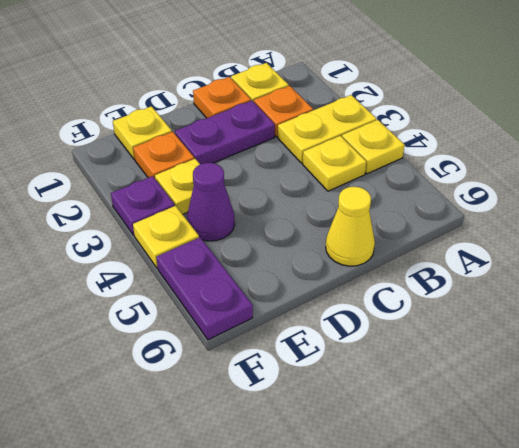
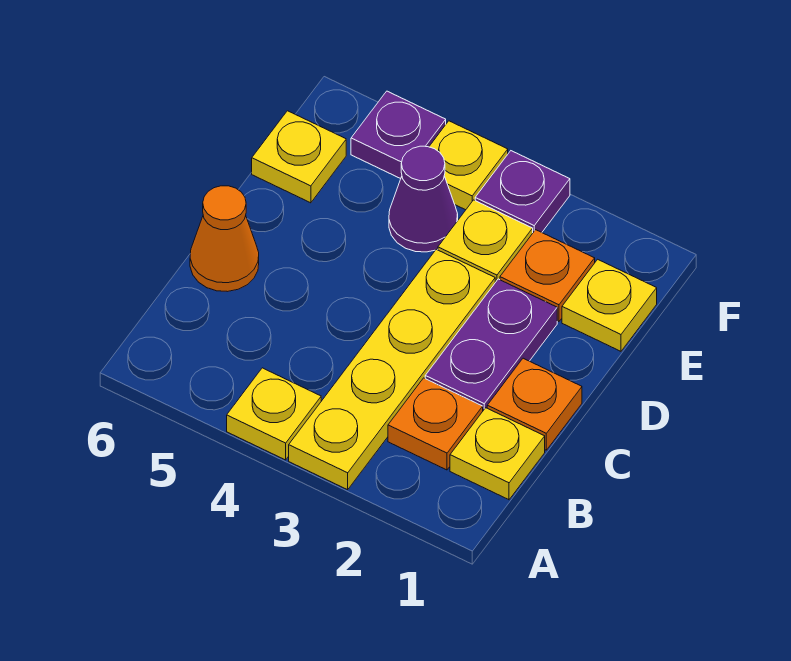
yellow plate A3:B3 level 1 -> yellow plate A3:D3 level 1
yellow plate B4 level 1 -> yellow plate E6 level 1
yellow cone C6 level 1 -> orange cone C6 level 1
purple plate F5:F6 level 1 -> purple plate F5 level 1

